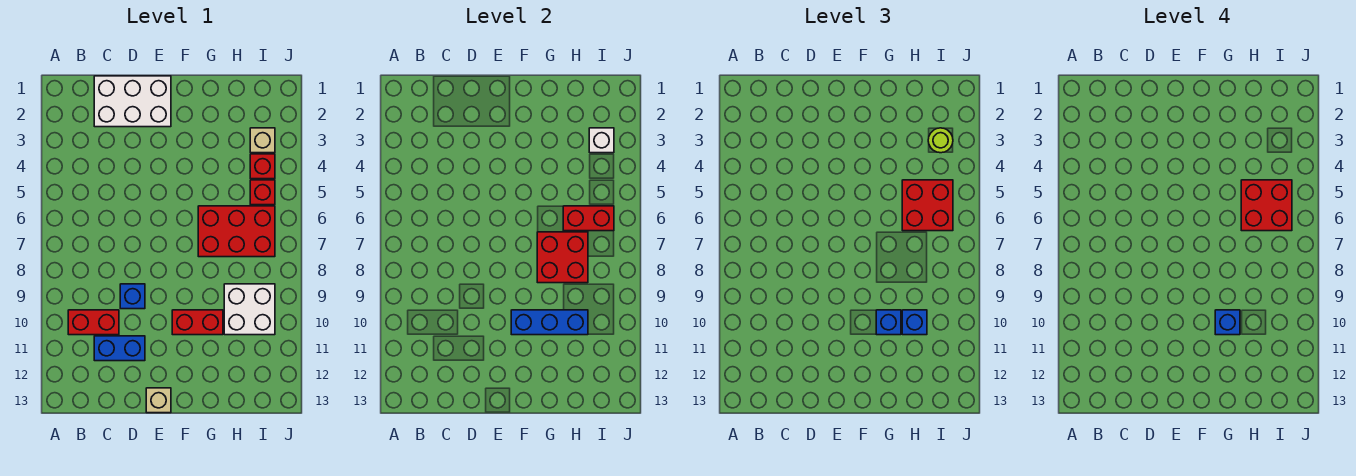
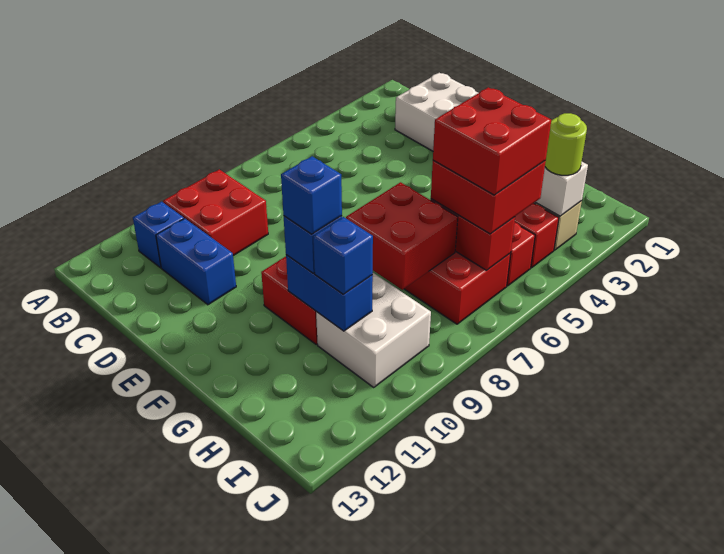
red brick B10:C10 level 1 -> red brick B9:C10 level 1
blue brick D9 level 1 -> blue brick B11 level 1
tan brick E13 level 1 -> none
blue brick F10:H10 level 2 -> blue brick G10:H10 level 2

